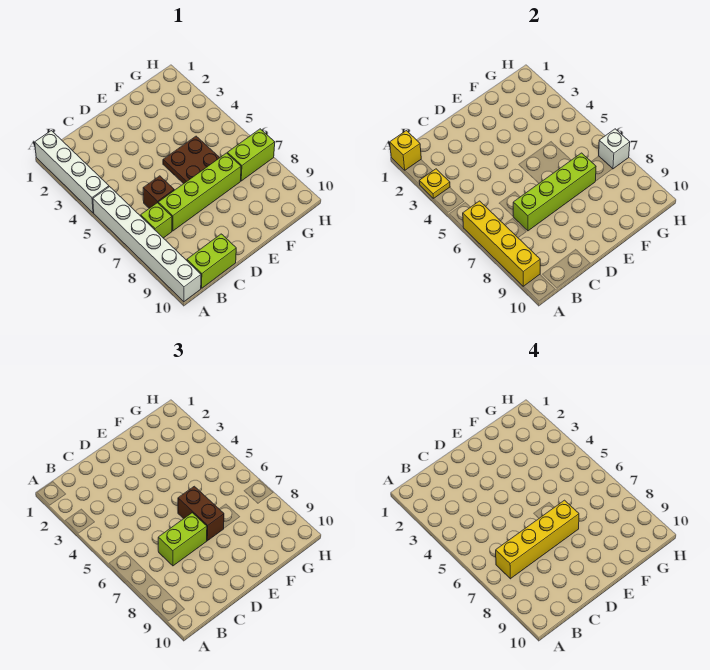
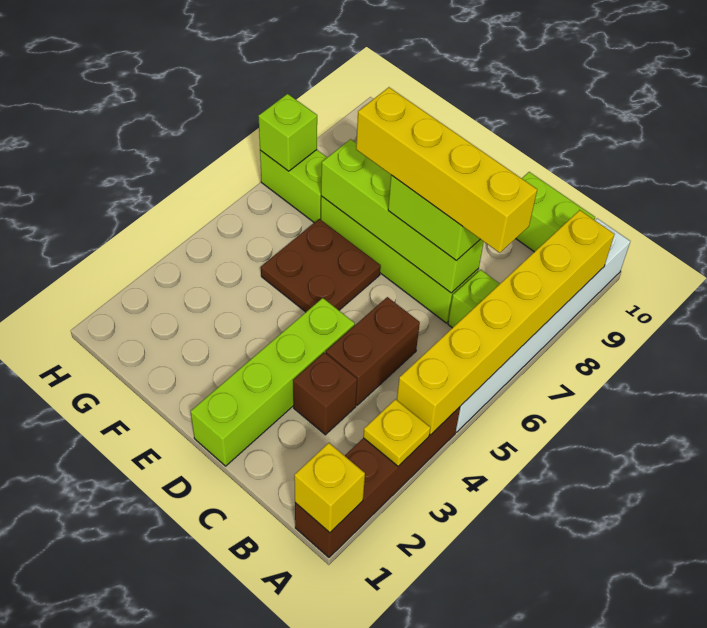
white brick A1:A4 level 1 -> brown brick A1:A4 level 1
yellow brick A6:A9 level 2 -> yellow brick A4:A9 level 2
brown brick C6 level 1 -> brown brick C3 level 1
none -> lime brick D1:D4 level 1
brown brick E6:E7 level 3 -> brown brick C4:C5 level 1
white brick H7 level 2 -> lime brick H7 level 2

